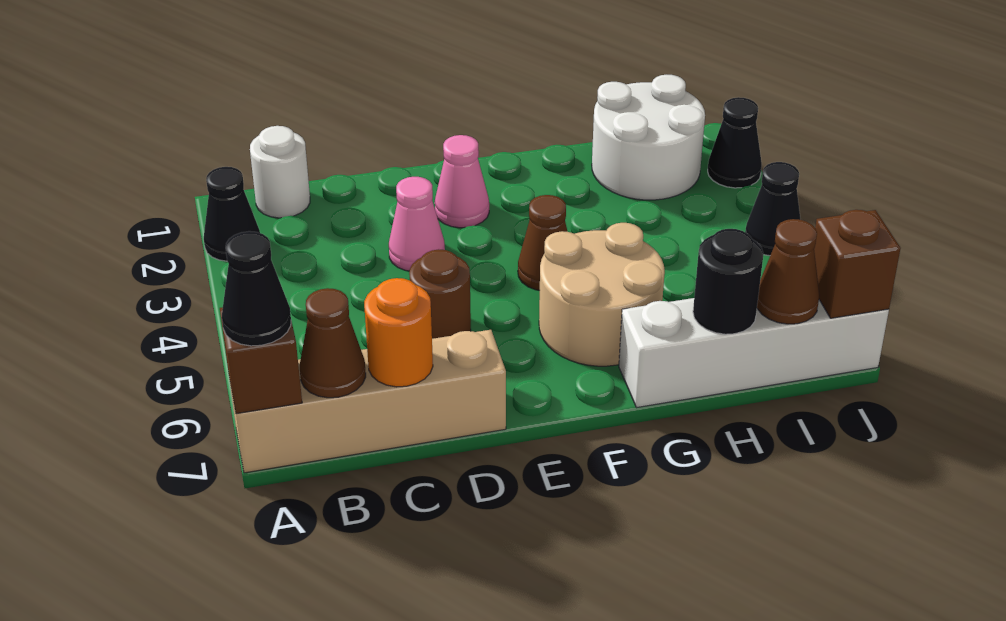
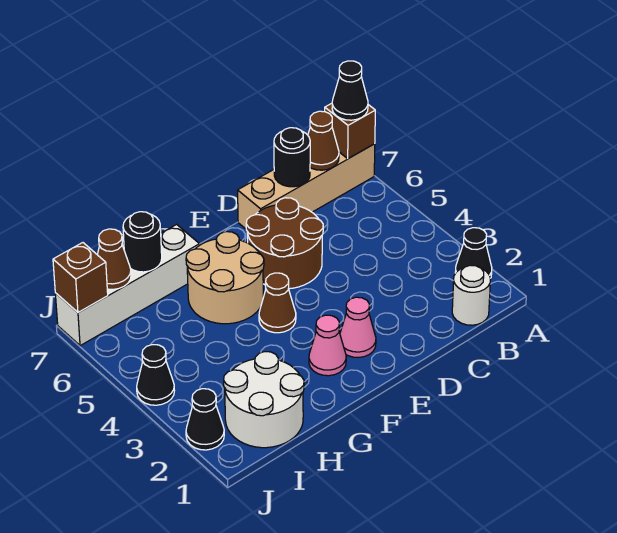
orange round brick C7 level 2 -> black round brick C7 level 2
pink cone D3 level 1 -> pink cone F2 level 1
brown round brick D5 level 1 -> brown round brick D5:E6 level 1

